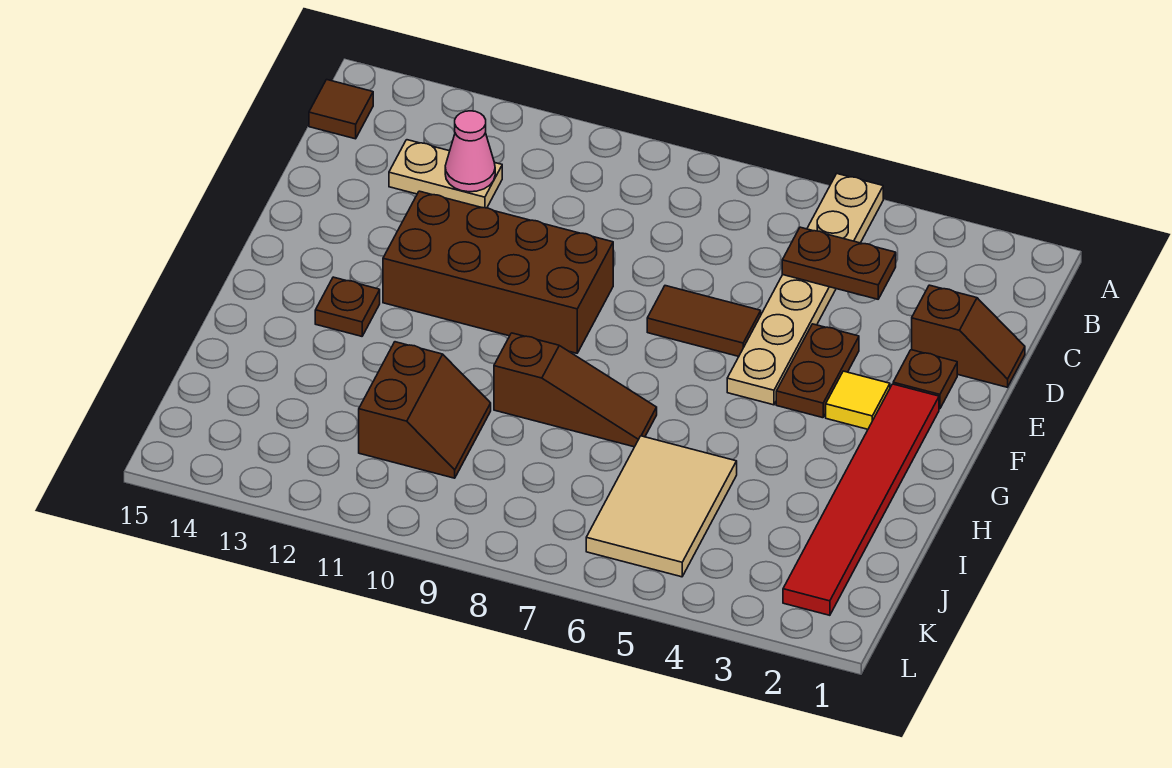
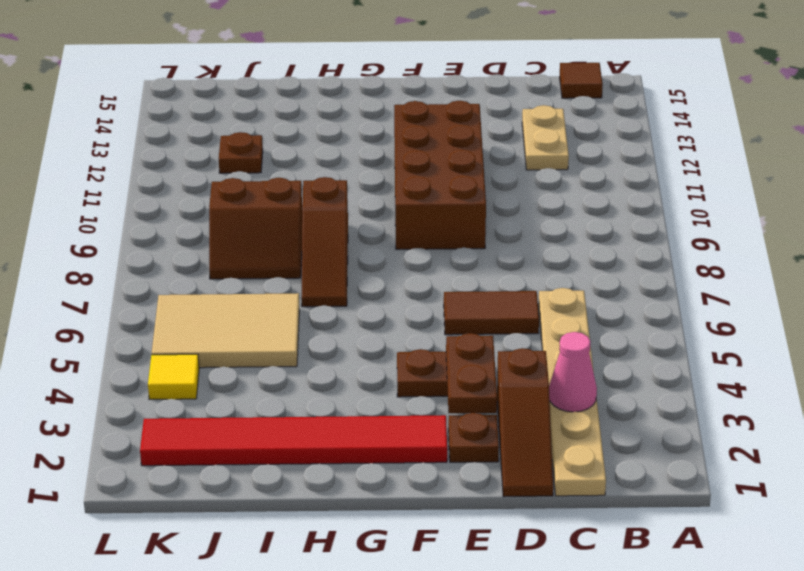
tan plate A5:F5 level 1 -> tan plate C1:C6 level 1
brown plate C4:C5 level 2 -> brown plate E3:E4 level 2
pink cone C12 level 2 -> pink cone C3 level 2
brown slope D1:D2 level 1 top 2 -> brown slope D1:D3 level 1 top 3
brown tile E6:E7 level 1 -> brown tile D6:E6 level 1
yellow tile F3 level 1 -> yellow tile K4 level 1
brown plate G13 level 1 -> brown plate J12 level 1
brown slope I10:J11 level 1 top 11 -> brown slope I8:J9 level 1 top 9

